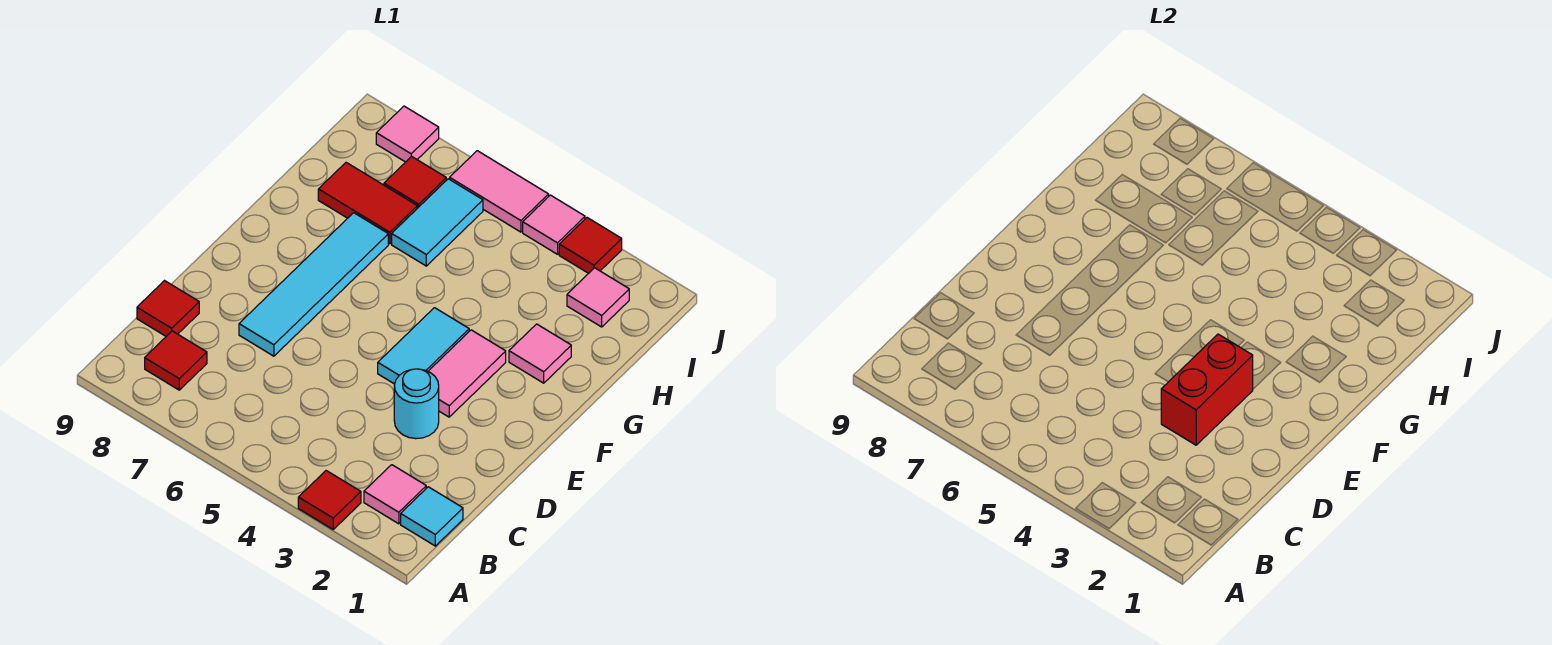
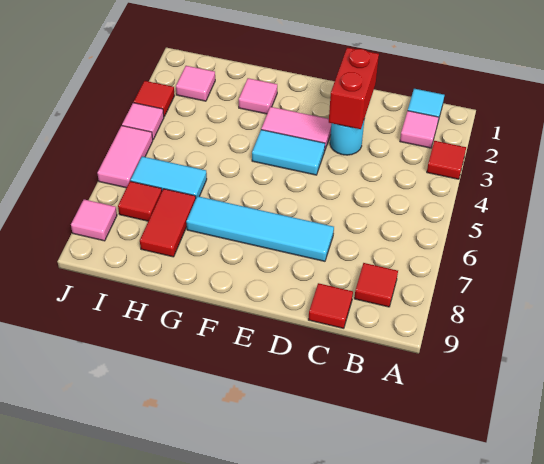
red brick D3:E3 level 2 -> red brick D2:D3 level 2

